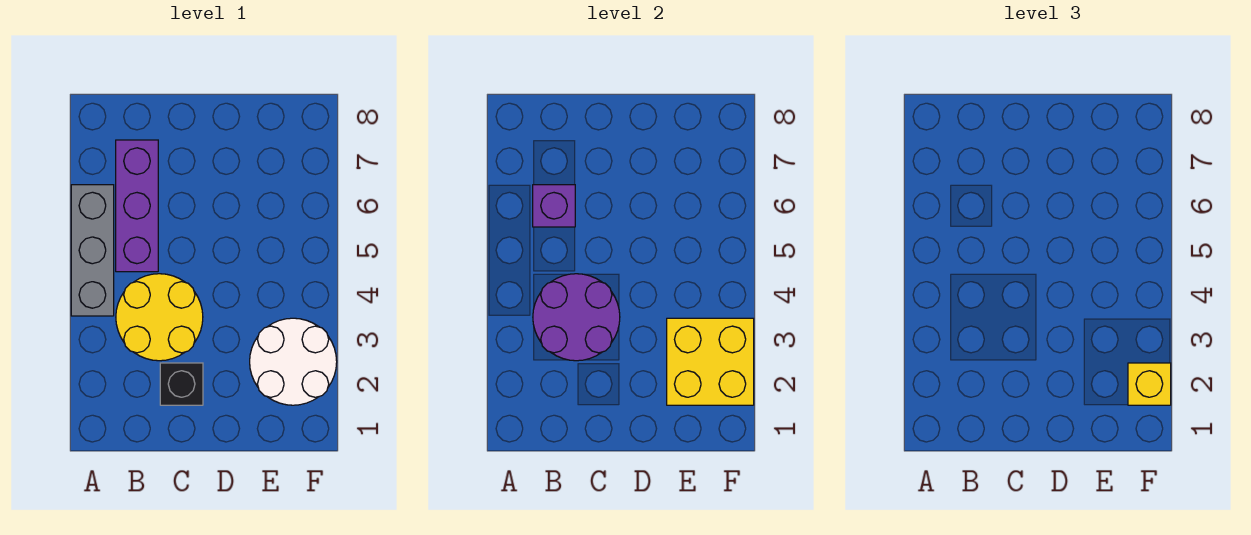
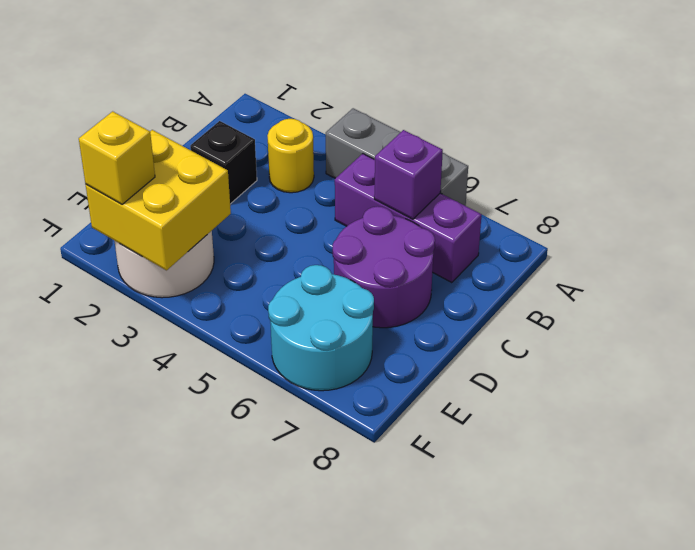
yellow round brick B3:C4 level 1 -> yellow round brick B3 level 1
purple round brick B3:C4 level 2 -> purple round brick C6:D7 level 1
none -> cyan round brick E6:F7 level 1

